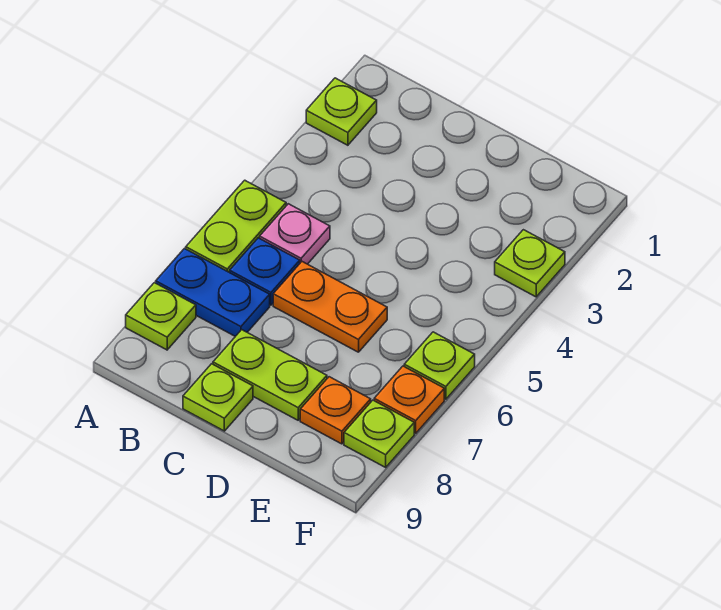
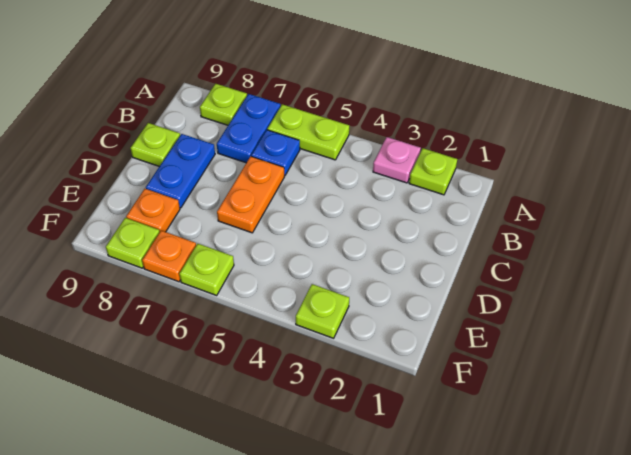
pink plate B5 level 1 -> pink plate A3 level 1
lime plate C8:D8 level 1 -> blue plate C8:D8 level 1

